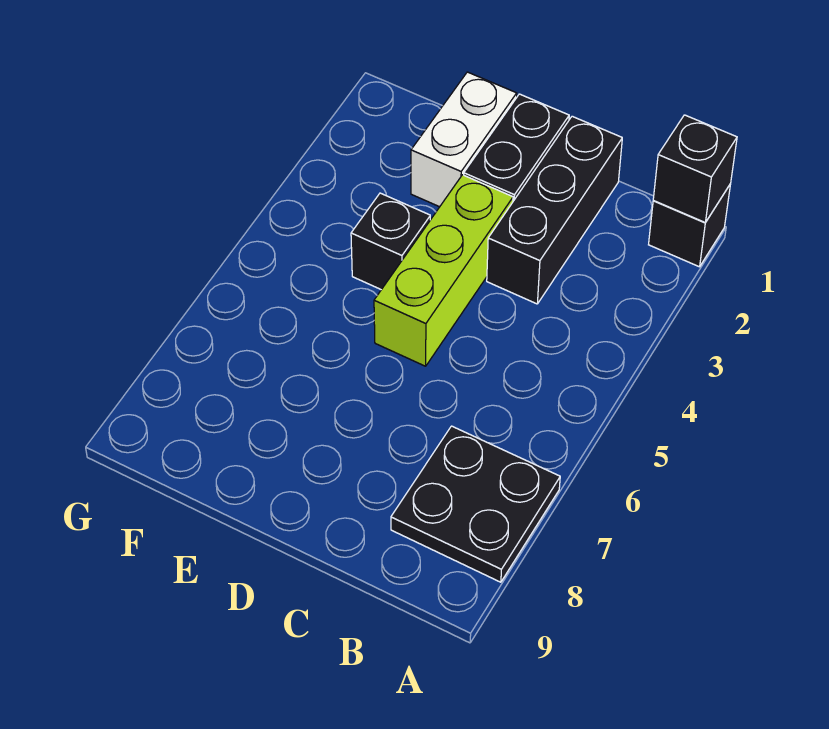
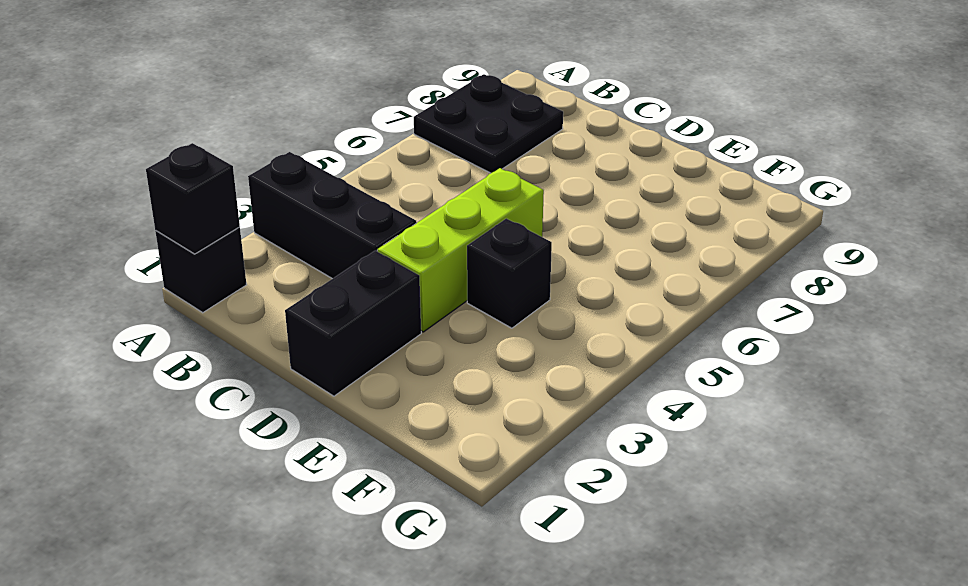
black brick C1:C3 level 1 -> black brick A3:C3 level 1
white brick E1:E2 level 1 -> none

